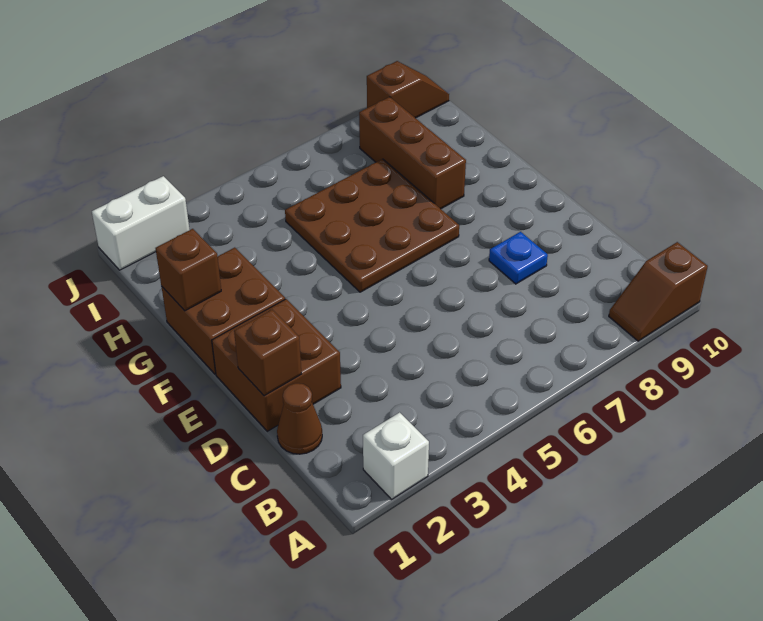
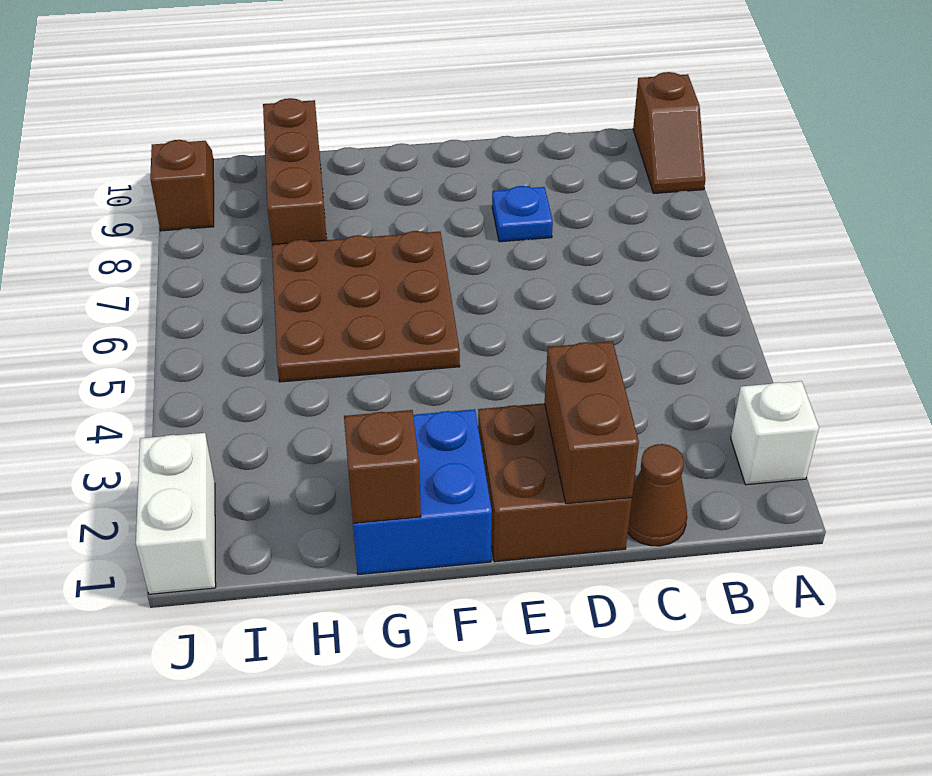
brown brick D1 level 2 -> brown brick D1:D2 level 2
brown brick F1:G2 level 1 -> blue brick F1:G2 level 1
brown brick G8:I8 level 1 -> brown brick H8:H10 level 1

